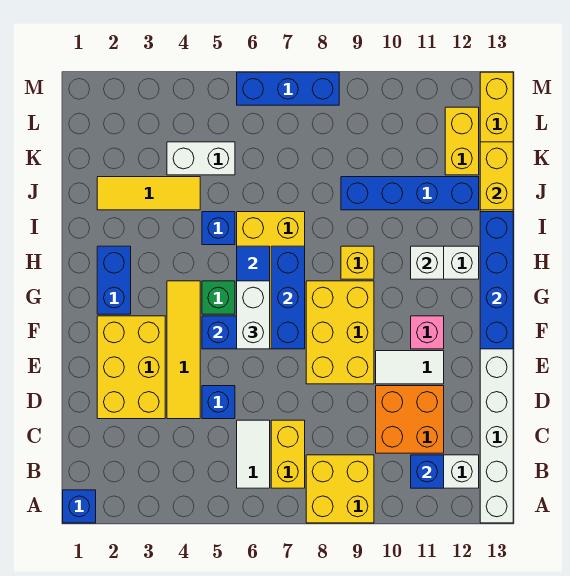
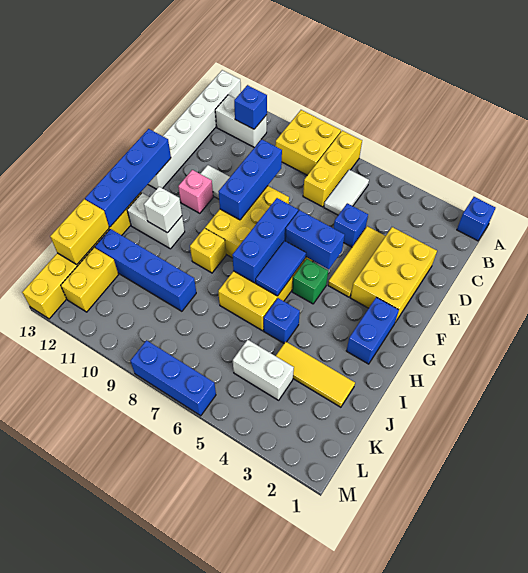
yellow brick B7:C7 level 1 -> yellow brick A7:C7 level 1
orange brick C10:D11 level 1 -> none
yellow tile D4:G4 level 1 -> yellow tile D4:F4 level 1
none -> blue brick D9:F9 level 2
white brick F6:G6 level 3 -> none

